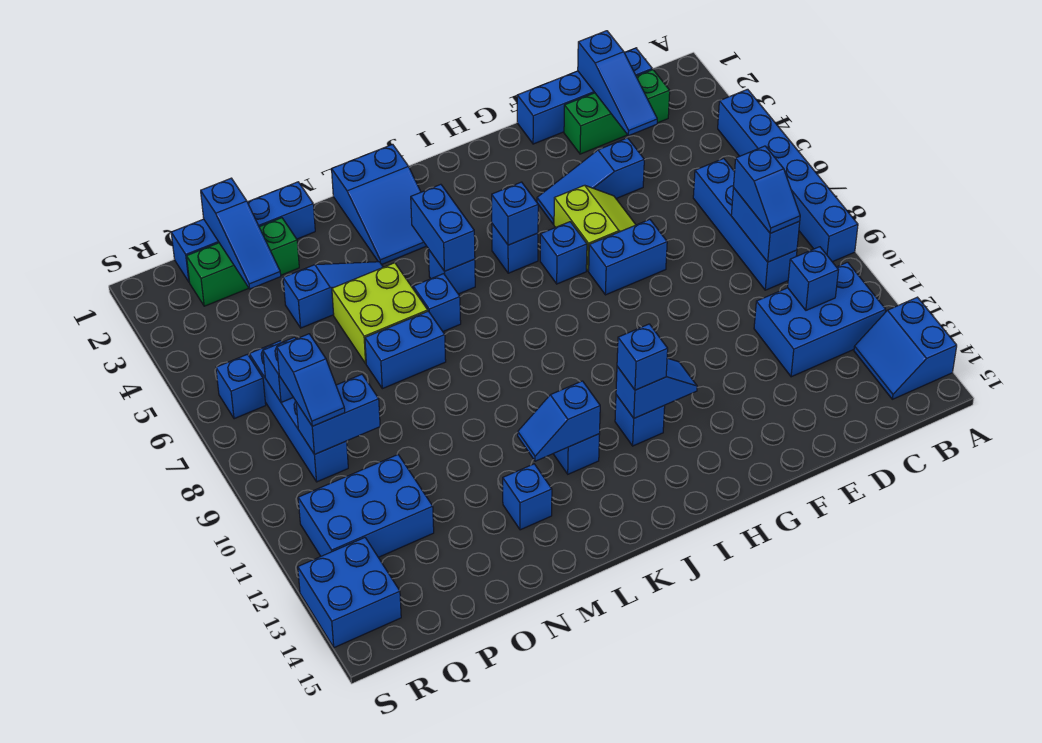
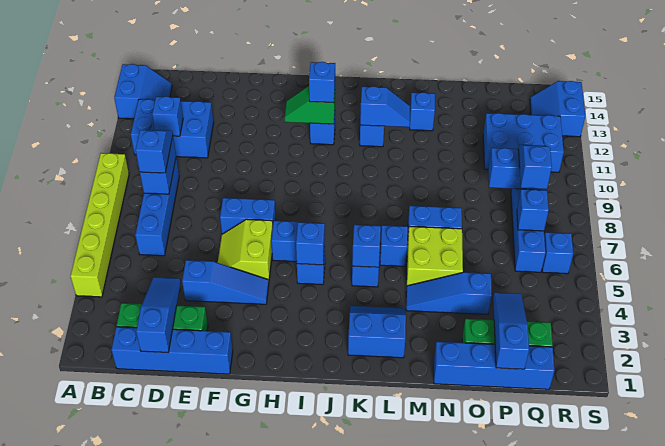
blue brick A4:A9 level 1 -> lime brick A4:A9 level 1
blue slope H12:I12 level 2 top I -> green slope H12:I12 level 2 top I
blue slope K1:L3 level 1 top 1 -> blue slope K2:L3 level 1 top 2
blue brick K4:K5 level 2 -> blue brick K5 level 2
blue brick R13:S14 level 1 -> blue slope R13:S14 level 1 top S

